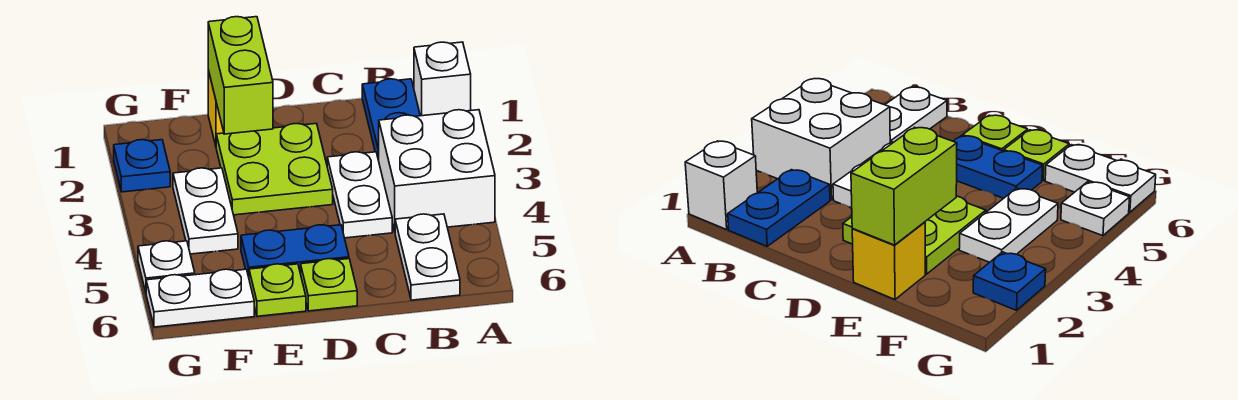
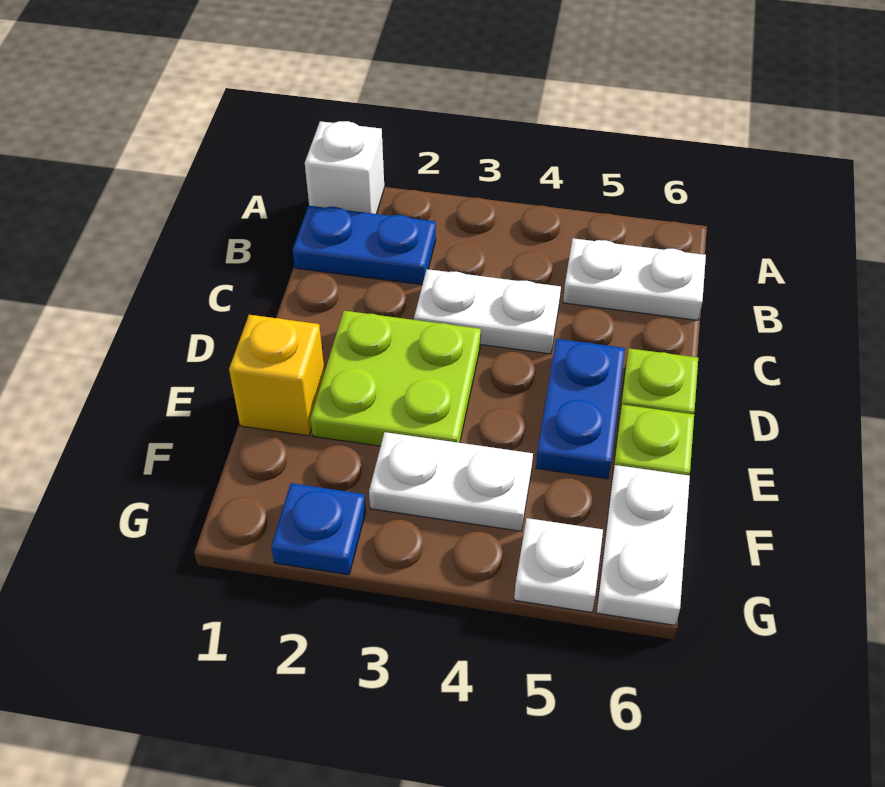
white brick A3:B4 level 1 -> none
lime brick E1:E2 level 2 -> none

